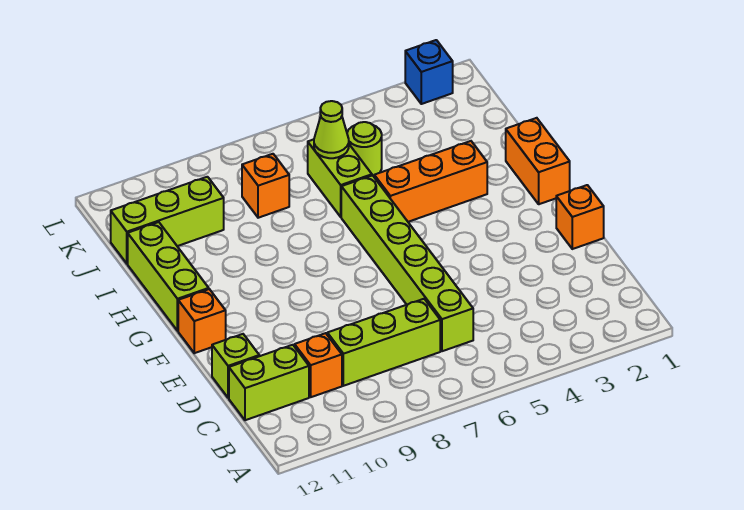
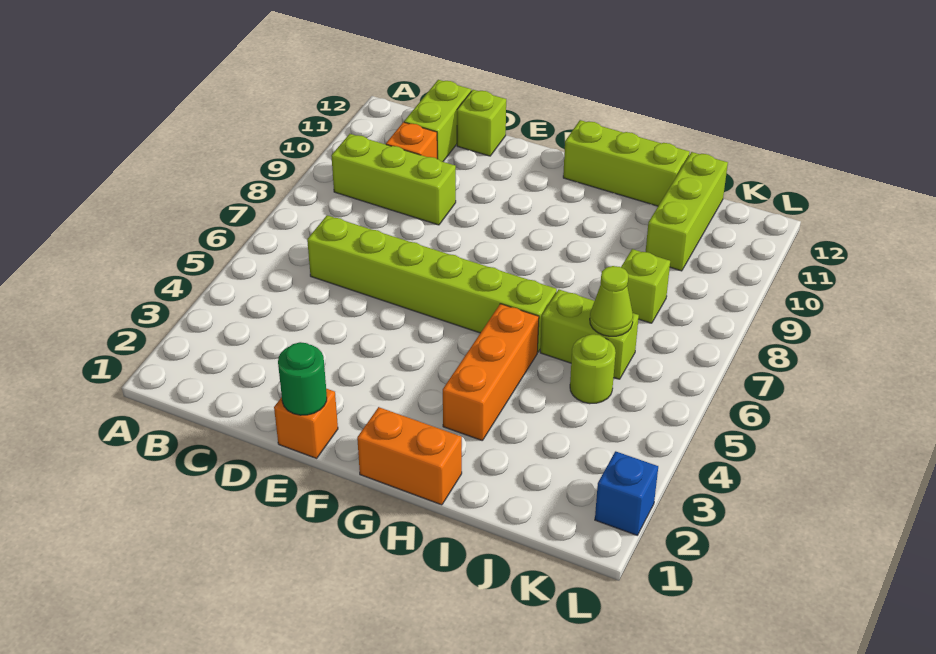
lime brick C7:C9 level 1 -> lime brick B9:D9 level 1
none -> green round brick E1 level 2
orange brick F12 level 1 -> none
orange brick J8 level 1 -> lime brick J8 level 1

